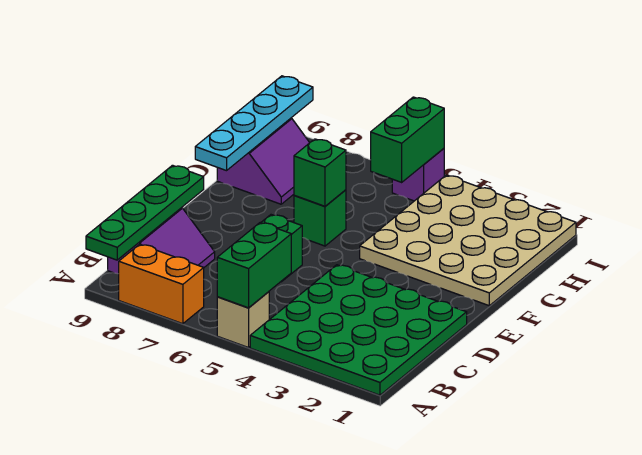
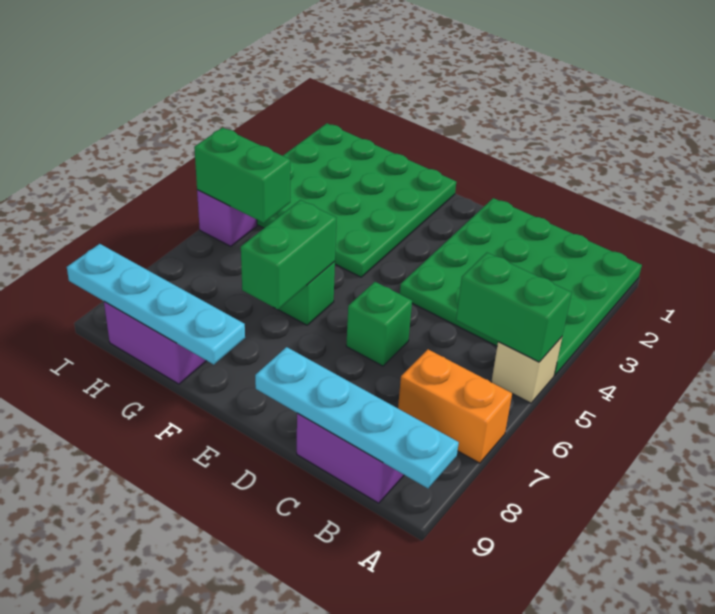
orange brick A7:A8 level 1 -> orange brick A7:B7 level 1
green plate A9:D9 level 2 -> cyan plate A9:D9 level 2
tan plate F1:I4 level 1 -> green plate F1:I4 level 1
green brick F6 level 2 -> green brick F6:F7 level 2

